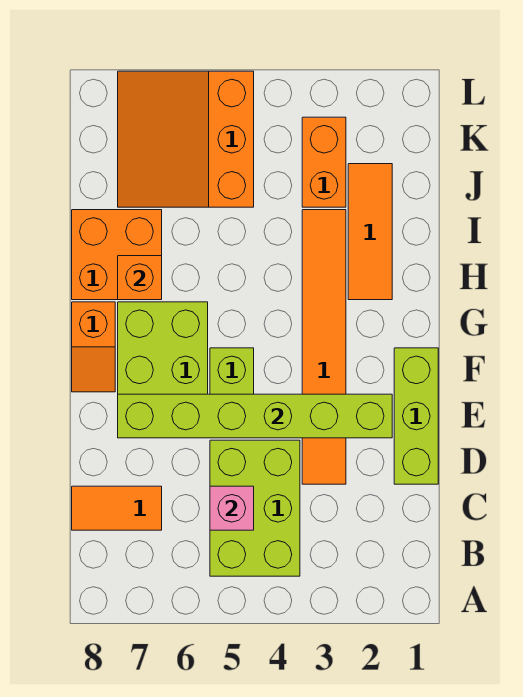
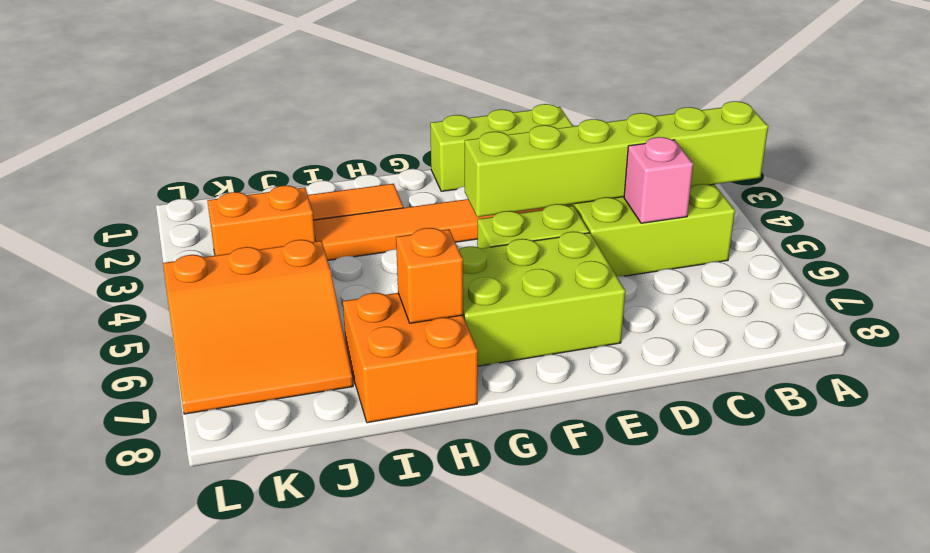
orange tile C7:C8 level 1 -> none
lime brick E2:E7 level 2 -> lime brick A4:F4 level 2
orange slope F8:G8 level 1 top G -> none

